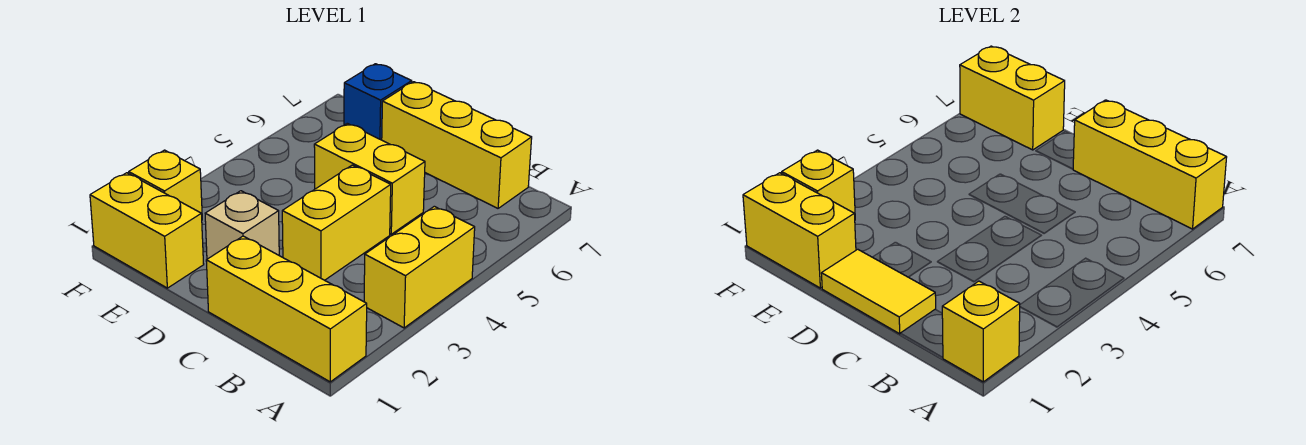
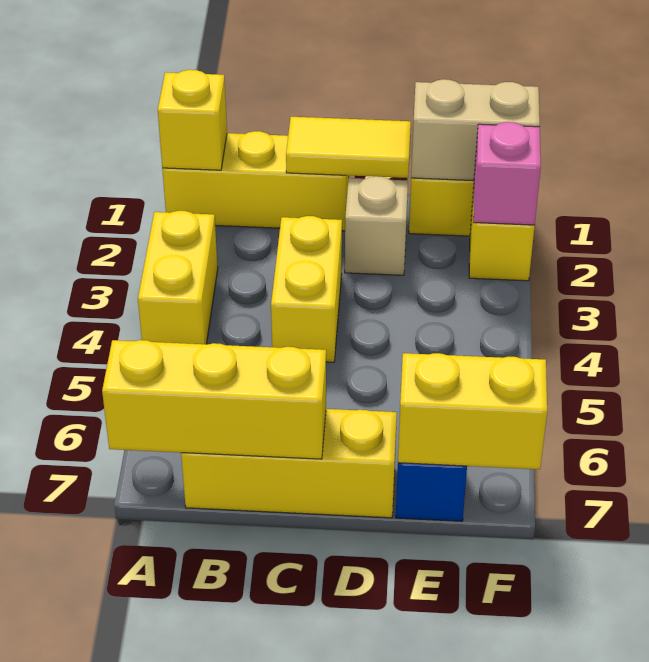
yellow brick C5:D5 level 1 -> none
yellow brick E1:F1 level 2 -> tan brick E1:F1 level 2
yellow brick F2 level 2 -> pink brick F2 level 2

